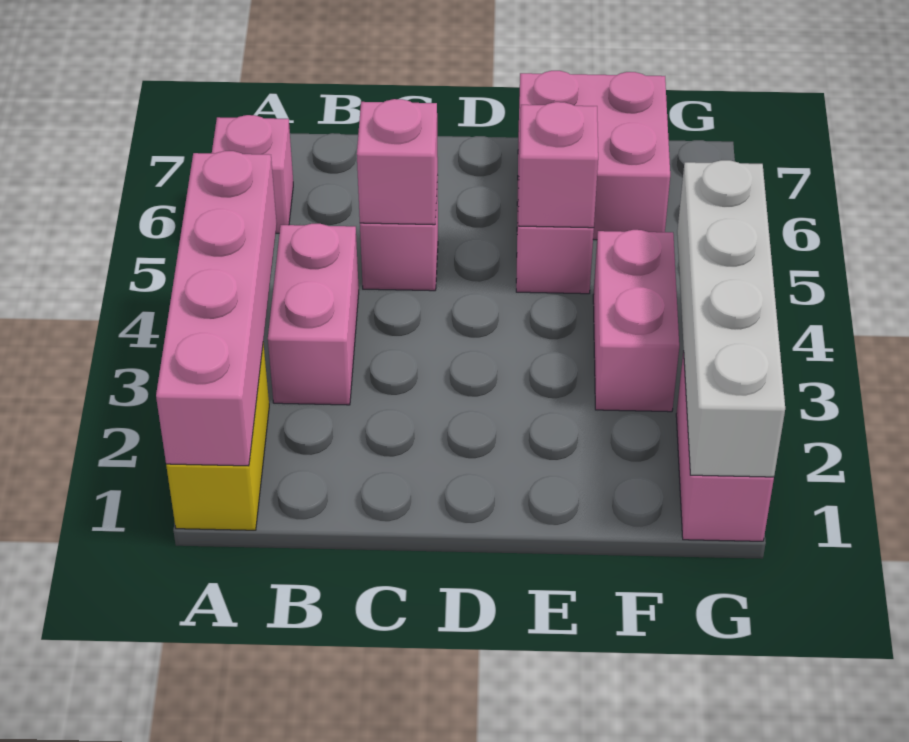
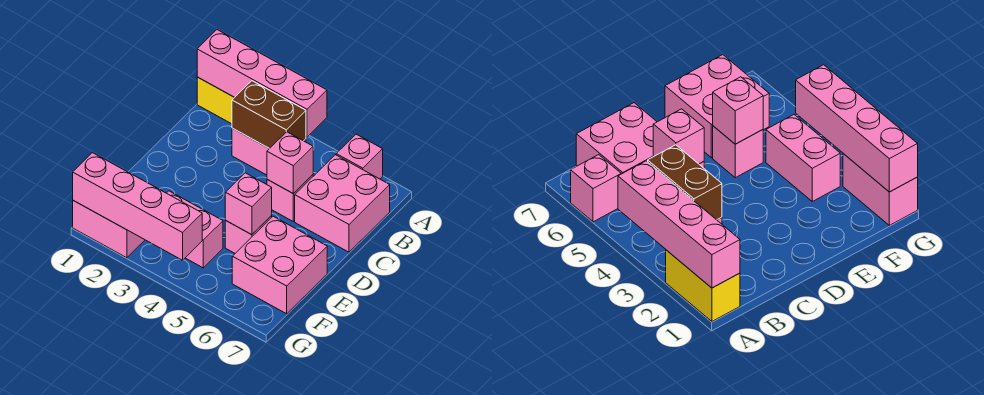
none -> brown brick B3:B4 level 2
none -> pink brick B6:C7 level 1
white brick G1:G4 level 2 -> pink brick G1:G4 level 2

